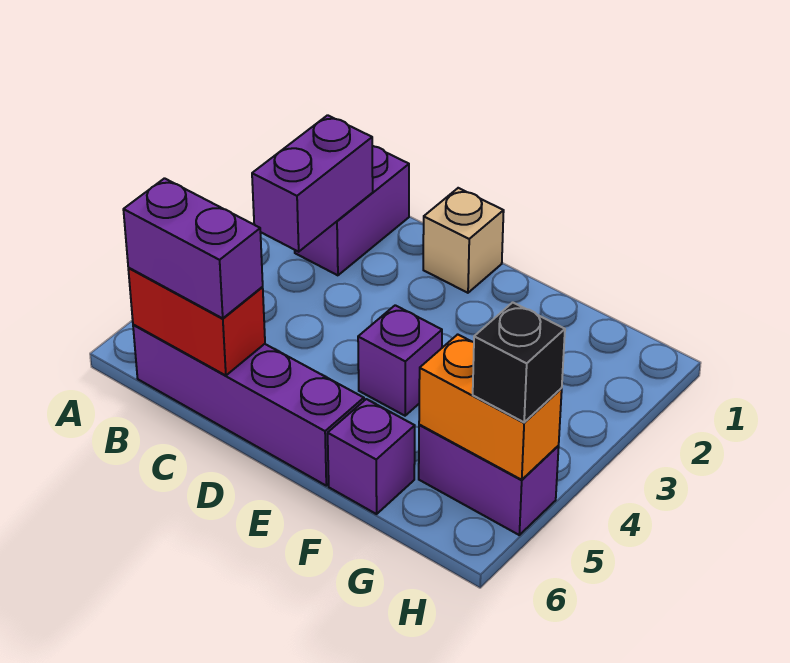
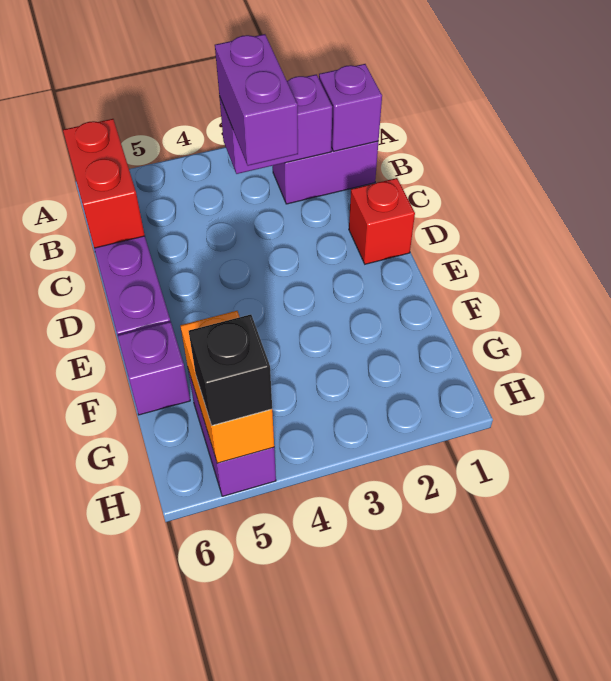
purple brick B6:C6 level 3 -> purple brick B3:C3 level 3
tan brick D1 level 1 -> red brick D1 level 1
purple brick E4 level 1 -> purple brick B1 level 2

